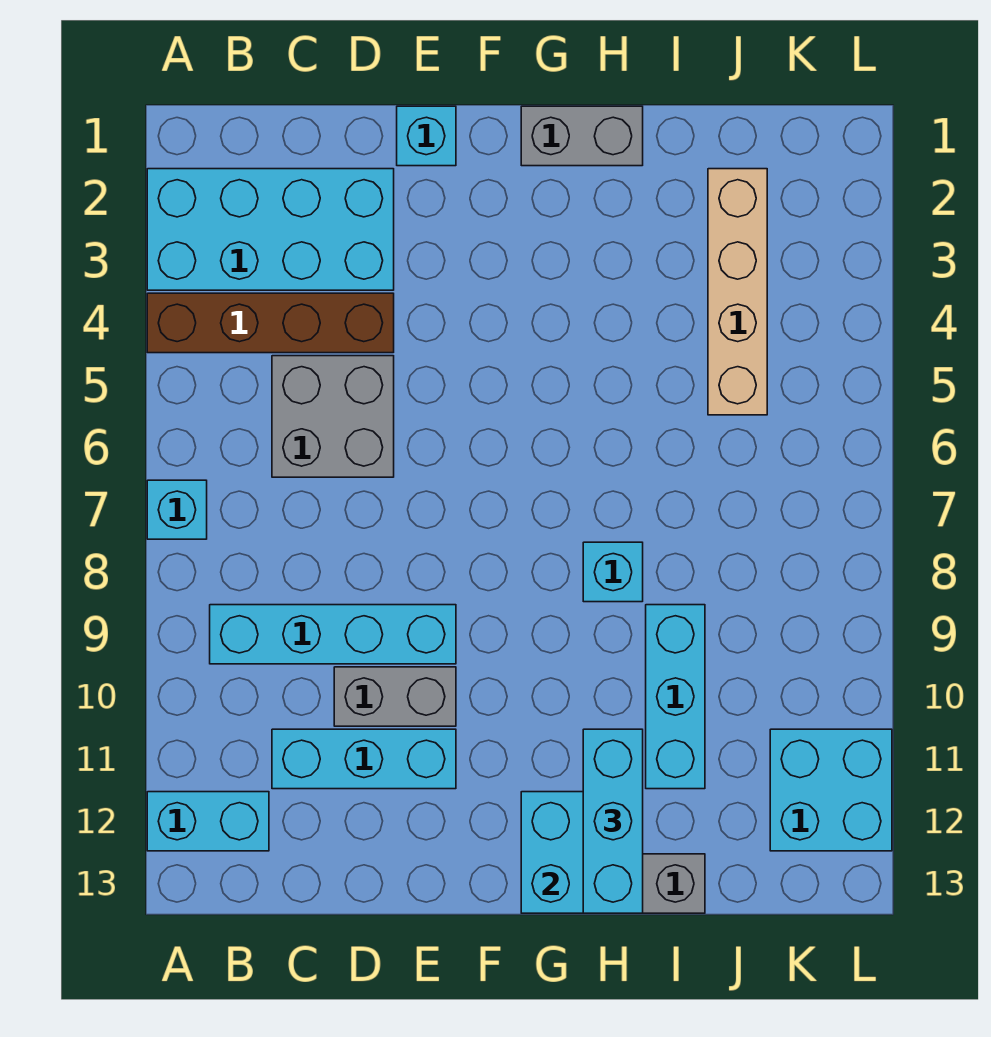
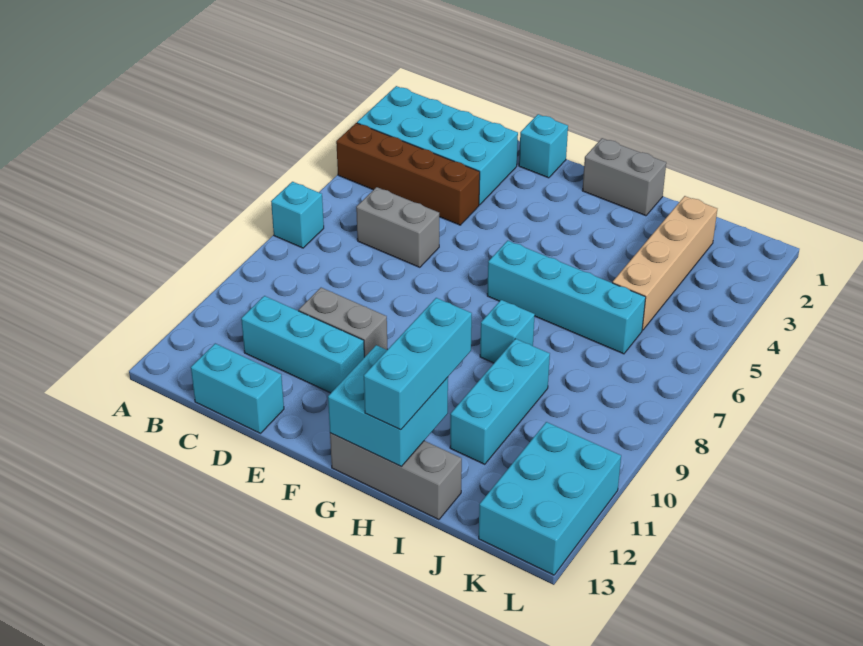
cyan brick A12:B12 level 1 -> cyan brick C13:D13 level 1
cyan brick B9:E9 level 1 -> cyan brick G6:J6 level 1
grey brick C5:D6 level 1 -> grey brick C6:D6 level 1
cyan brick K11:L12 level 1 -> cyan brick K11:L13 level 1

